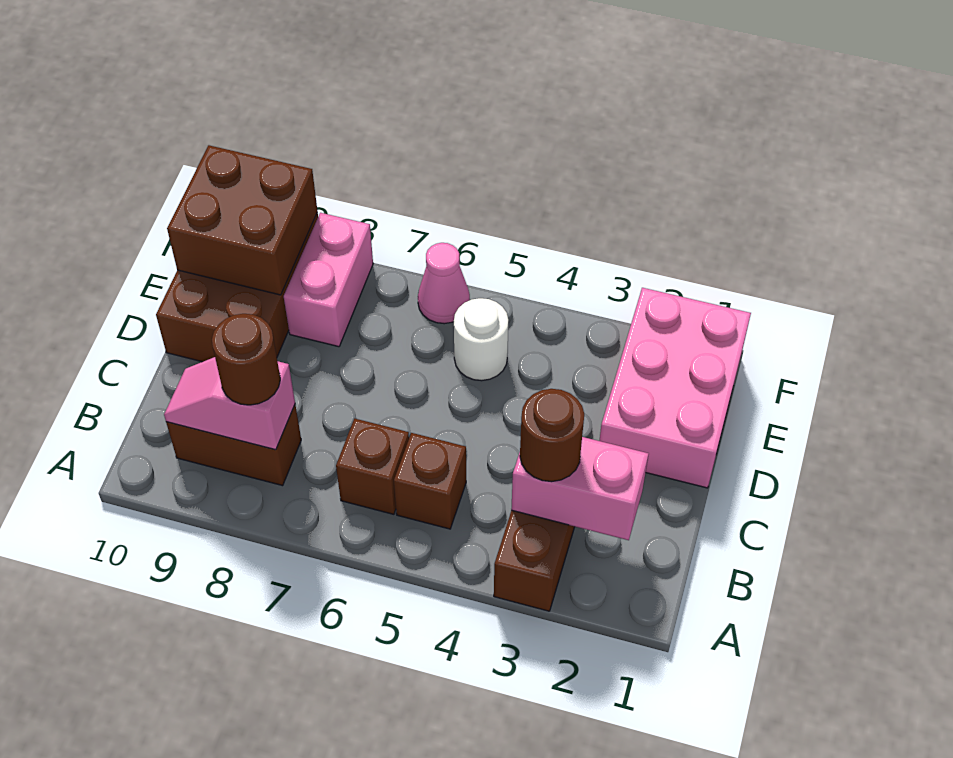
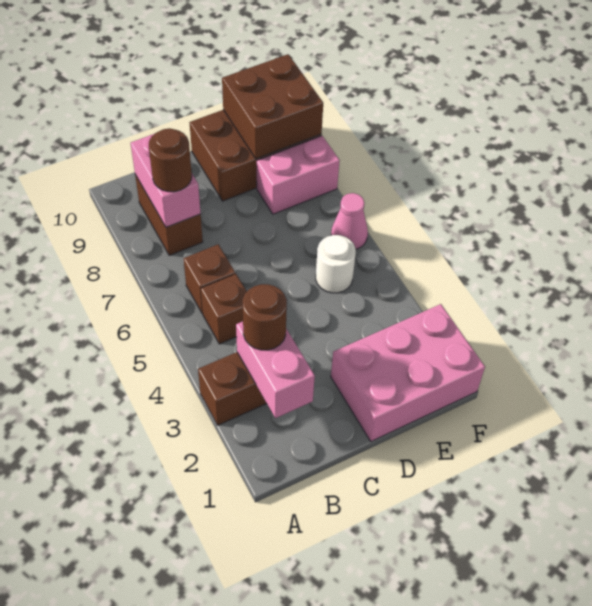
pink slope B8:B9 level 2 top 8 -> pink brick B8:B9 level 2

